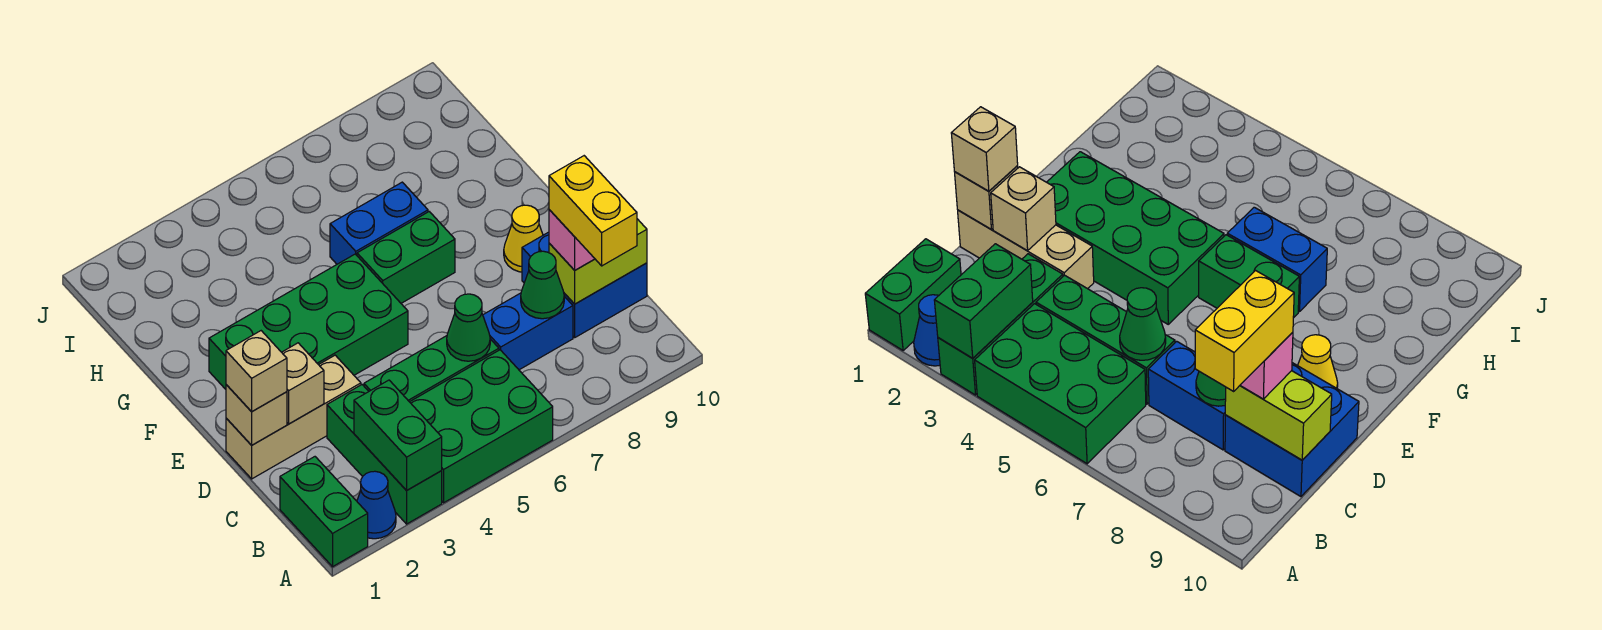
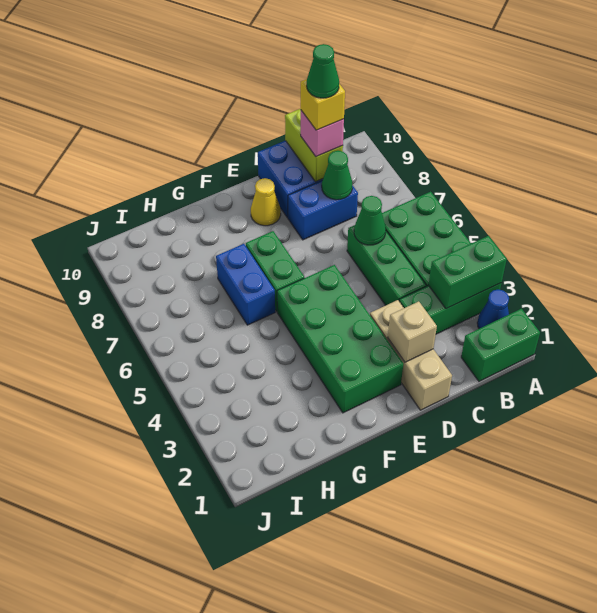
yellow brick B9:C9 level 4 -> yellow brick C9 level 4
blue brick C7:C8 level 1 -> blue brick C8:D8 level 1
none -> green cone C9 level 5
tan brick D1 level 2 -> none
tan brick D1 level 3 -> none

